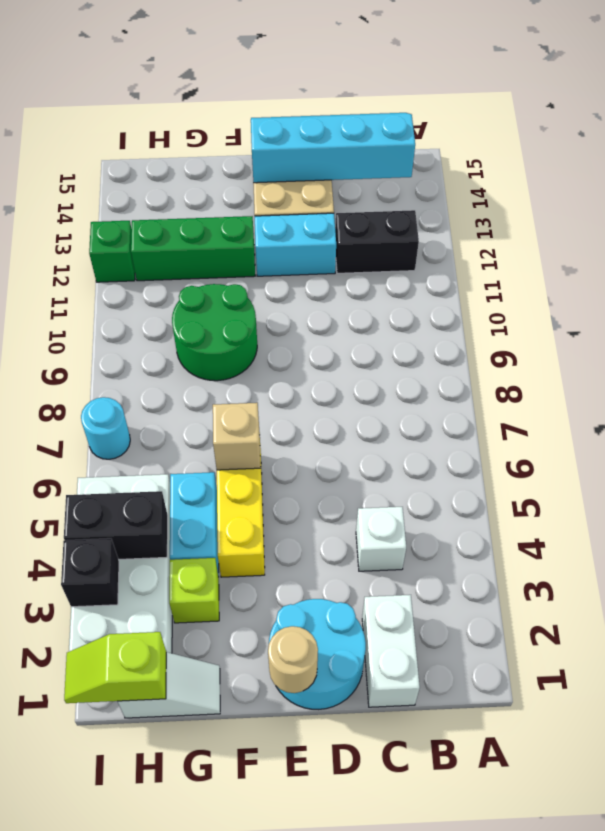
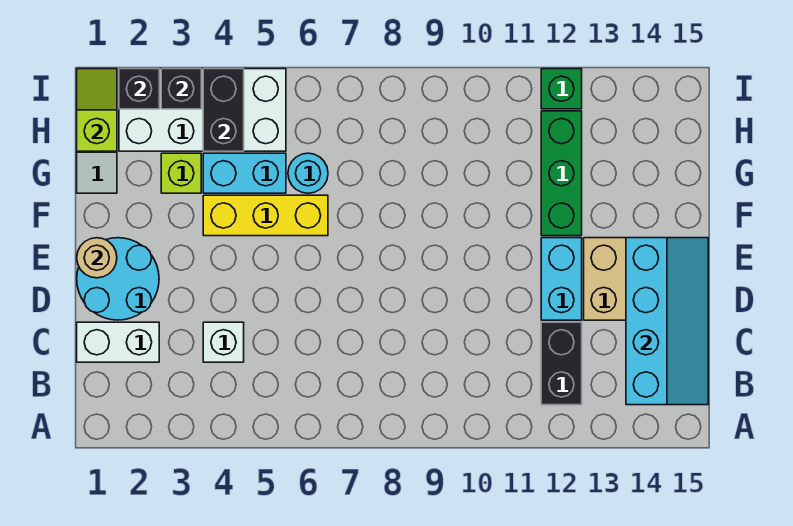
tan brick F6 level 2 -> none
green round brick F9:G10 level 1 -> none
none -> black brick I2 level 2
cyan round brick I7 level 1 -> cyan round brick G6 level 1

